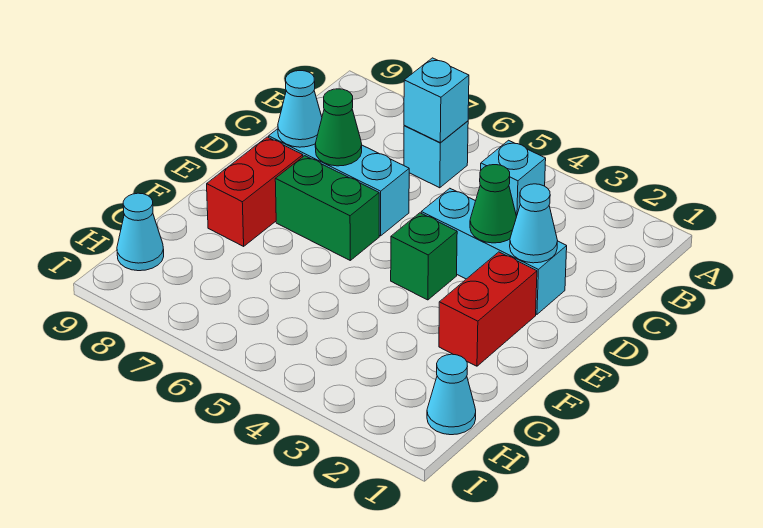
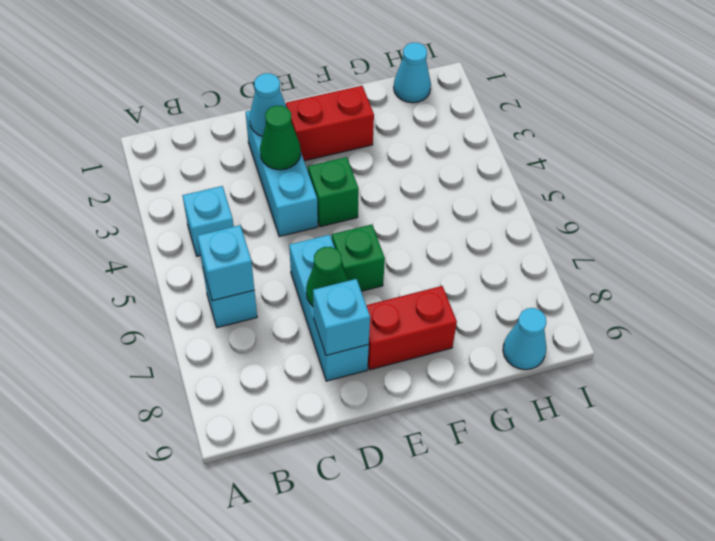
cyan cone D8 level 2 -> cyan brick D8 level 2
green brick E6:E7 level 1 -> green brick E6 level 1

